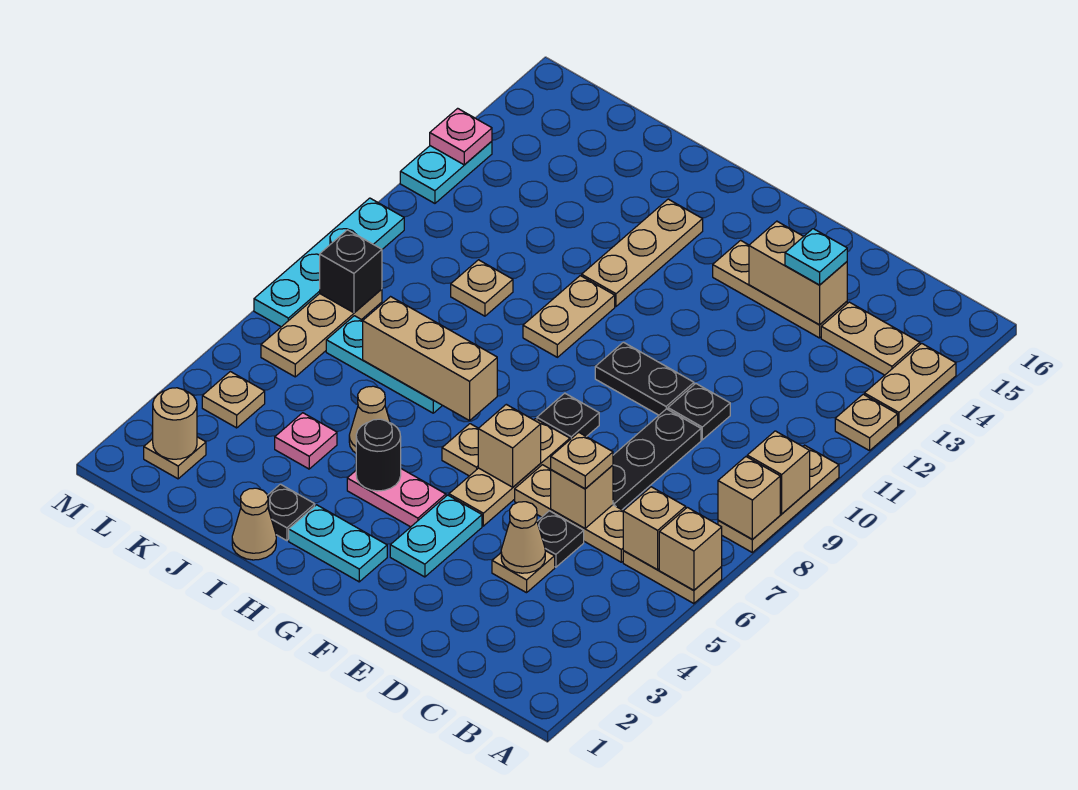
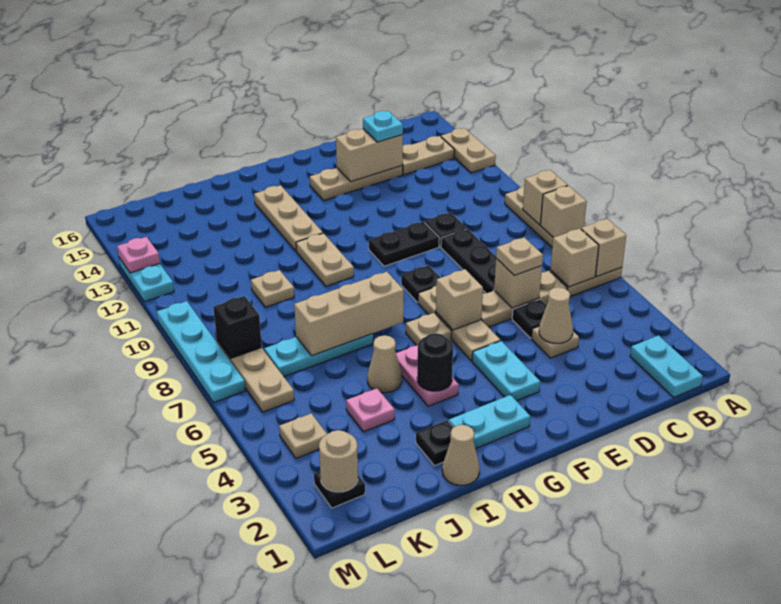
tan plate A12 level 1 -> none
none -> cyan plate B1:B2 level 1
pink plate G4:H4 level 1 -> pink plate H4:H5 level 1
tan plate L2 level 1 -> black plate L2 level 1

